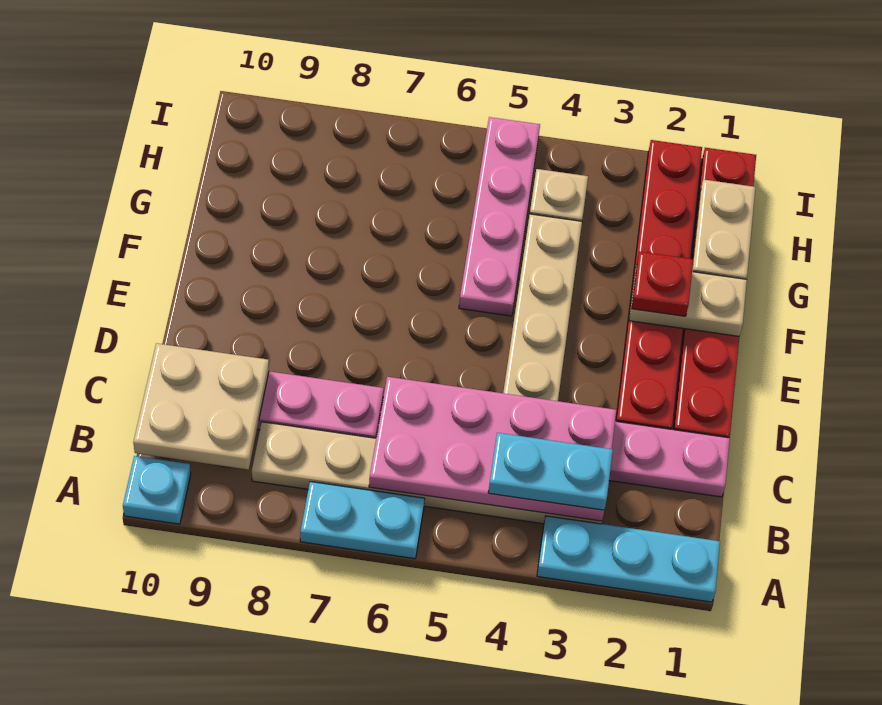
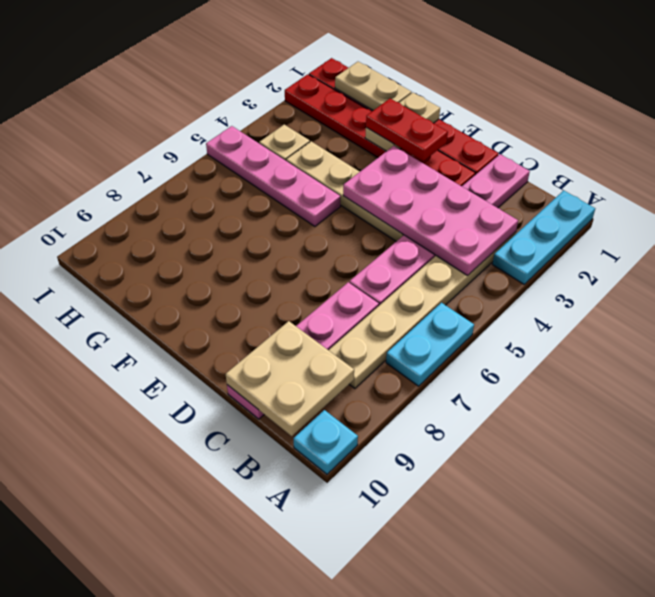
pink plate B3:C6 level 2 -> pink plate B3:E4 level 2
cyan plate B3:B4 level 3 -> none
red plate F2 level 3 -> red plate E2:F2 level 3

